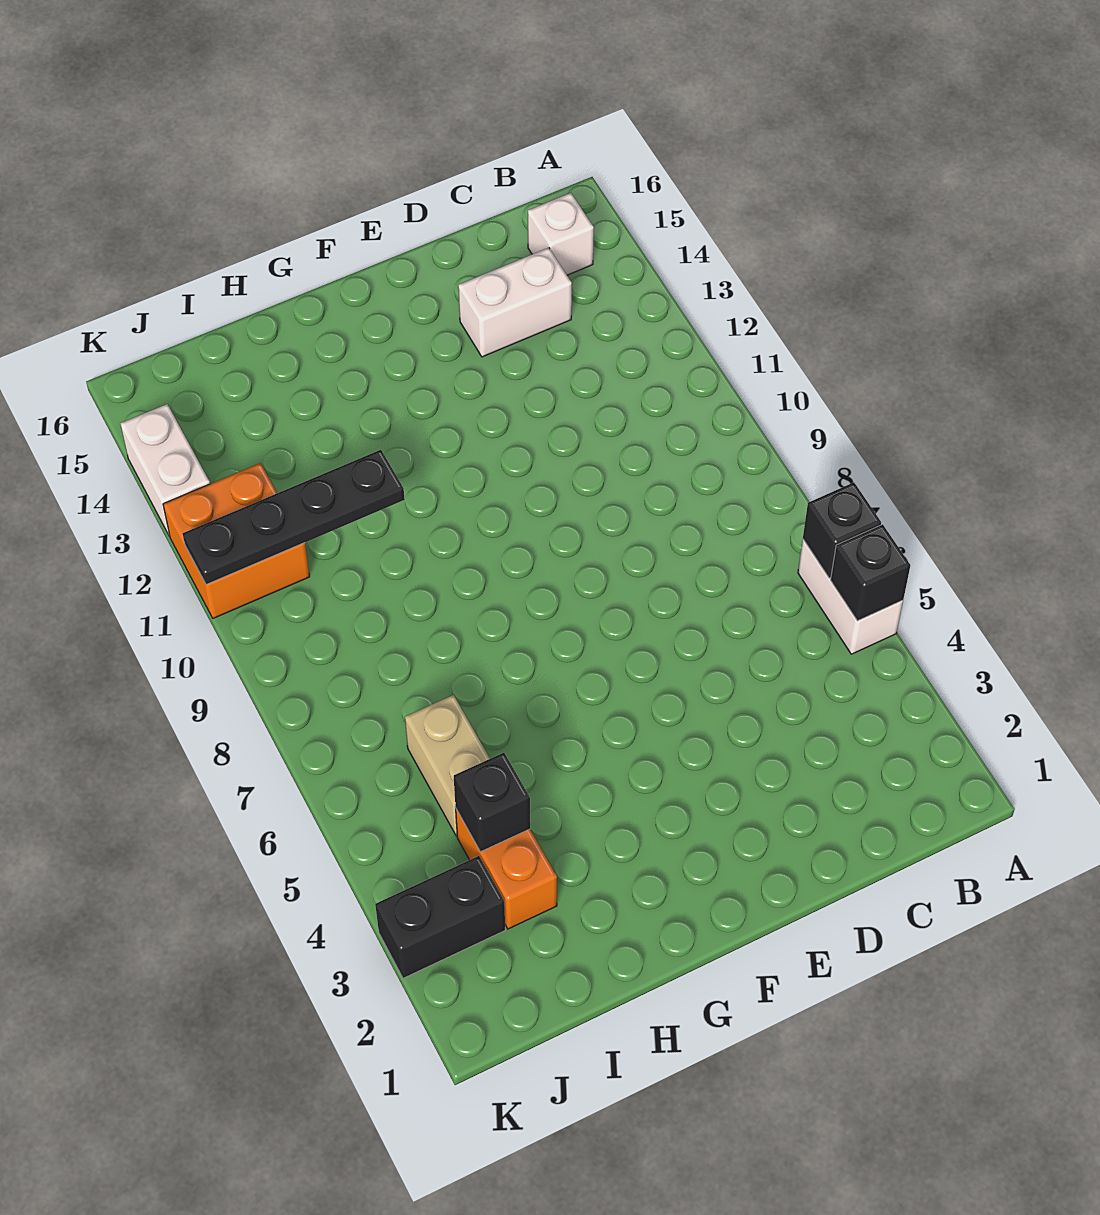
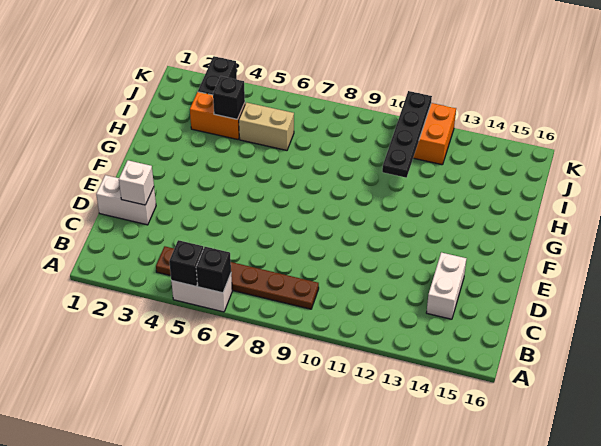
none -> brown plate B4:B9 level 1
white brick B15 level 1 -> white brick D2 level 2
white brick K13:K14 level 1 -> white brick D1:D2 level 1

